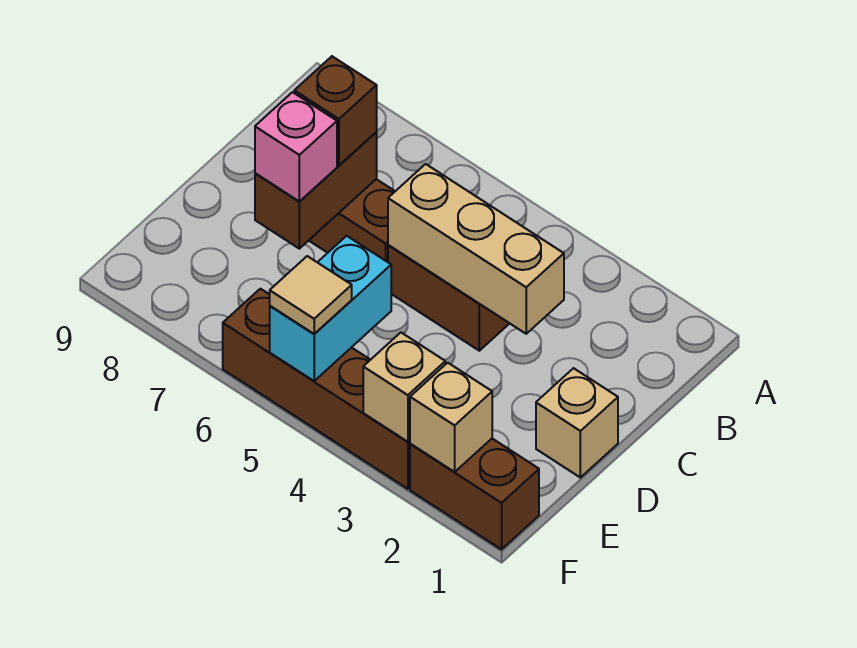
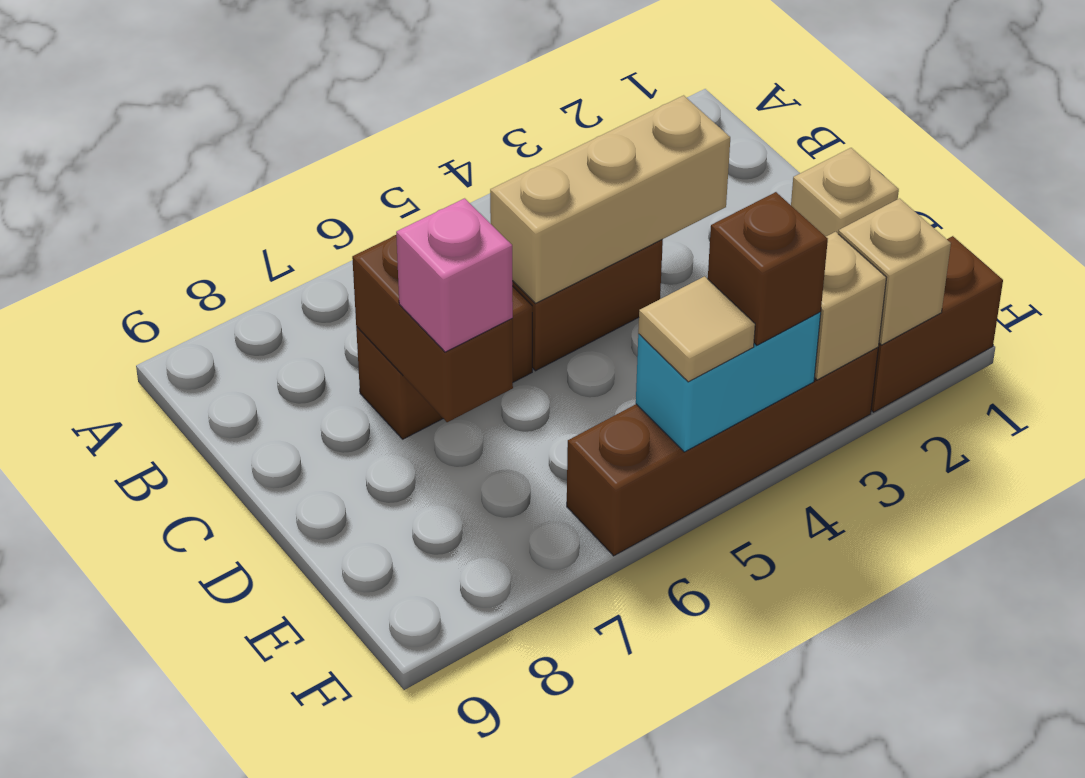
brown brick C7 level 3 -> brown brick F4 level 3
cyan brick E5:F5 level 2 -> cyan brick F4:F5 level 2

